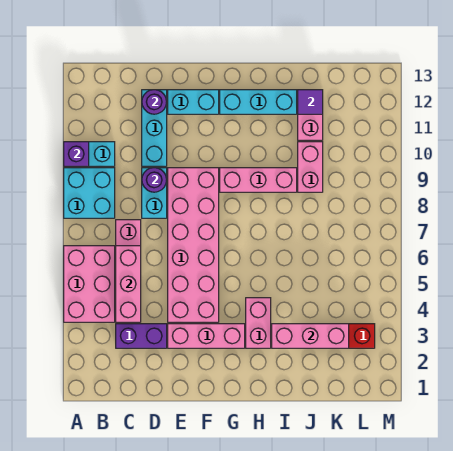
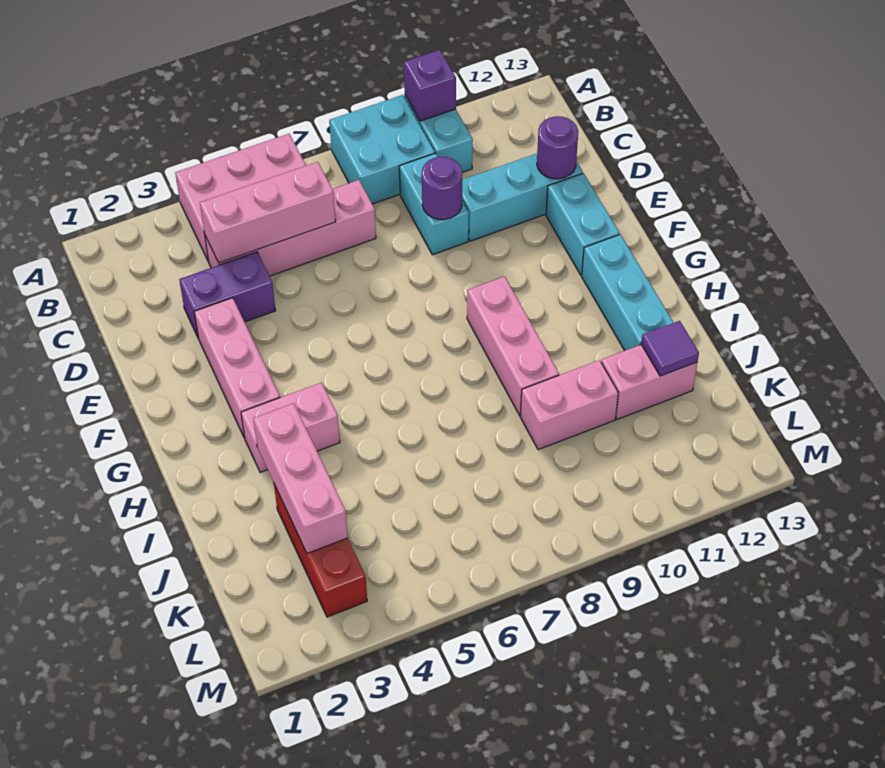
purple brick C3:D3 level 1 -> purple brick D3:D4 level 1
cyan brick D8:D9 level 1 -> cyan brick C9:D9 level 1
pink brick E4:F9 level 1 -> none

